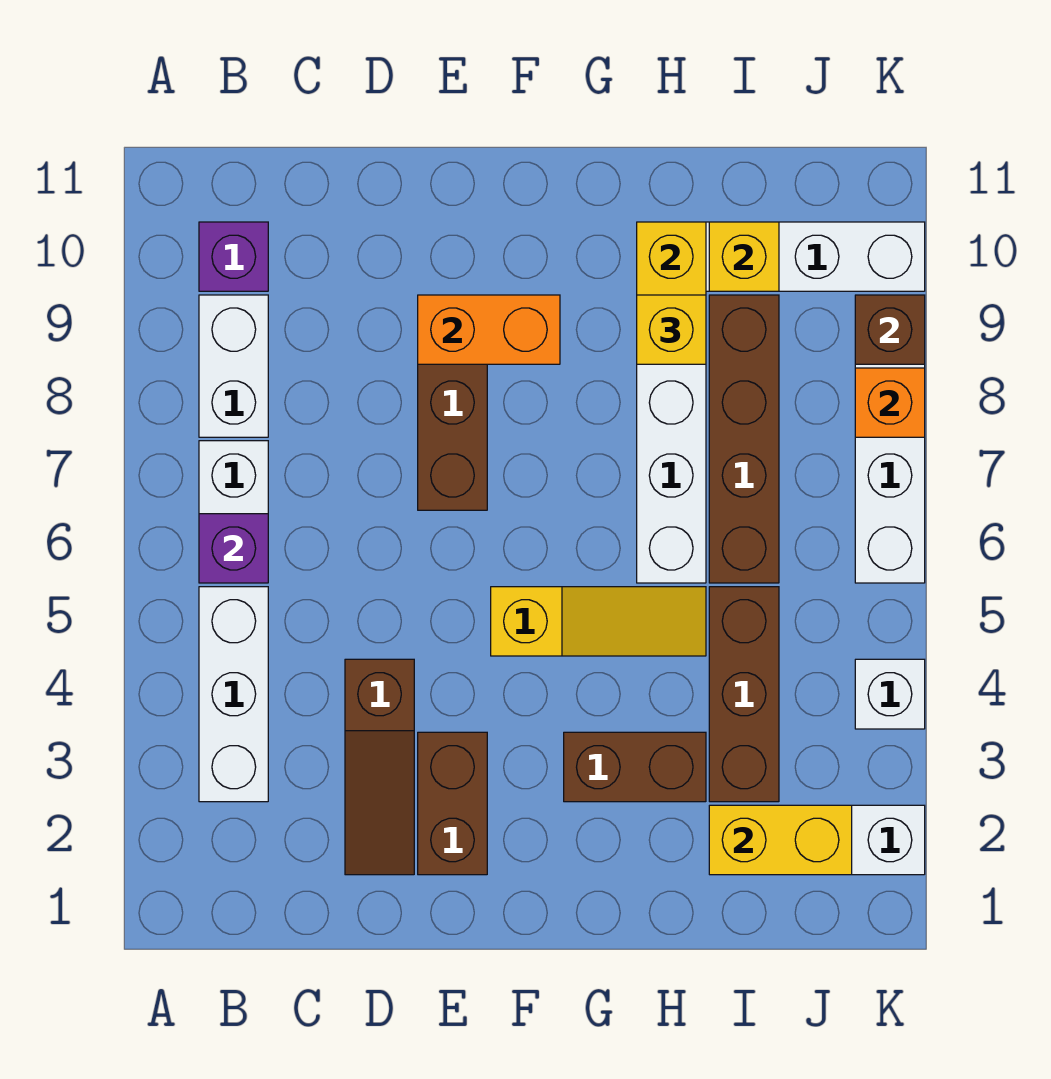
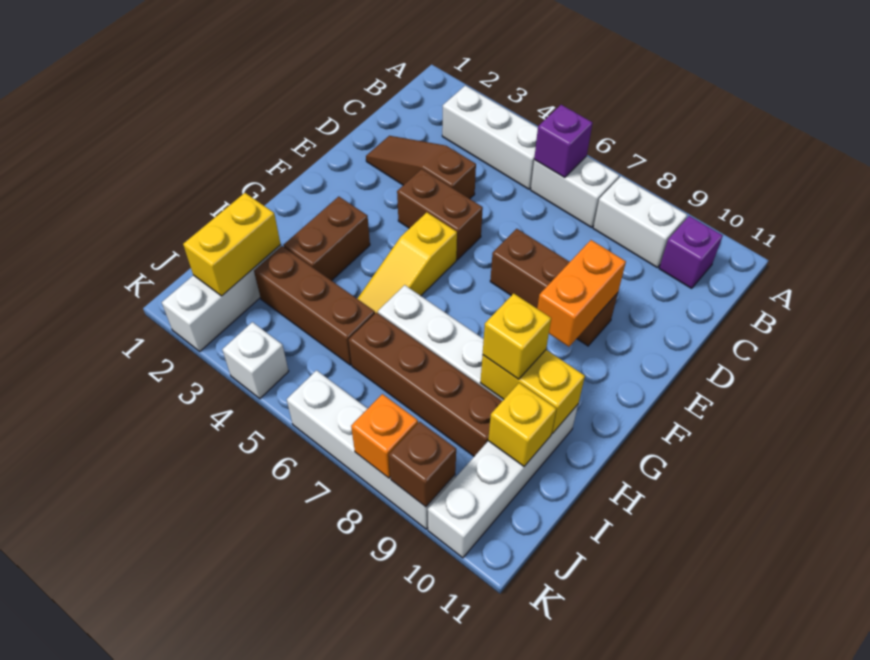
brown brick E2:E3 level 1 -> brown brick E4:E5 level 1

